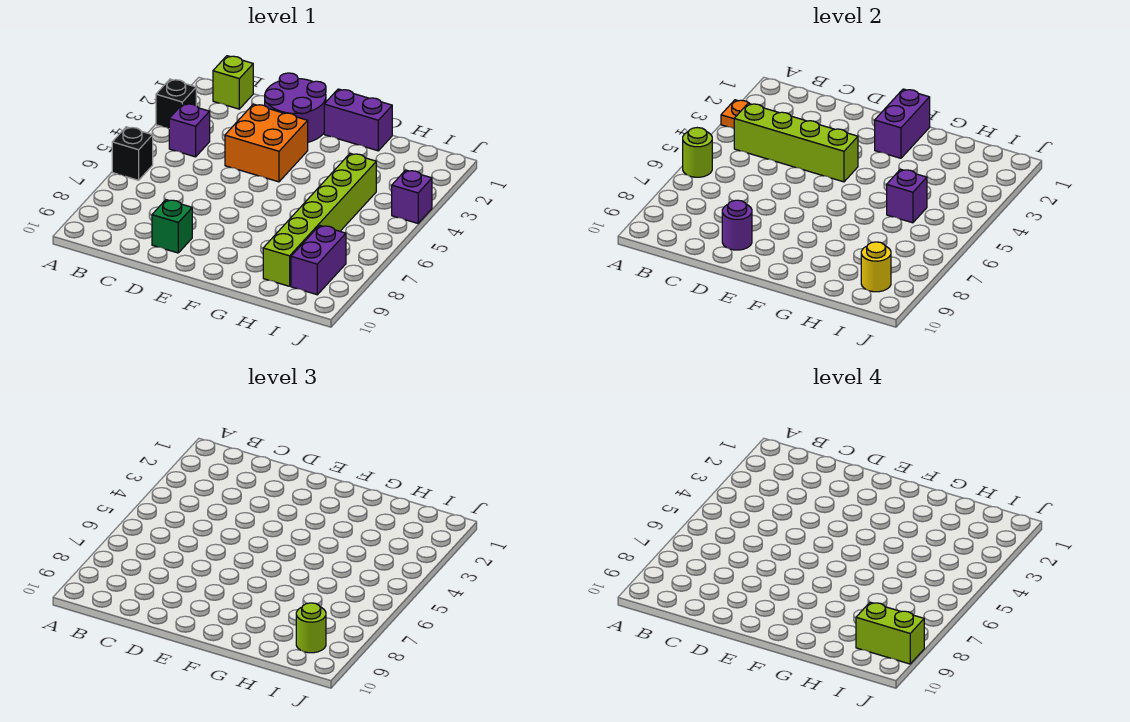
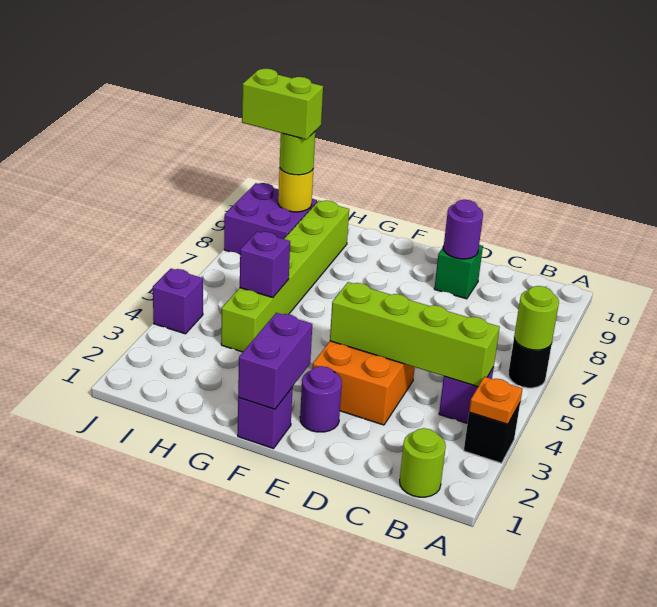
black brick A6 level 1 -> black round brick A6 level 1
lime brick B1 level 1 -> lime round brick B1 level 1
purple round brick D1:E2 level 1 -> purple round brick E2 level 1
purple brick F1:G1 level 1 -> purple brick F1 level 1
purple brick I8:I9 level 1 -> purple brick I8:J9 level 1

